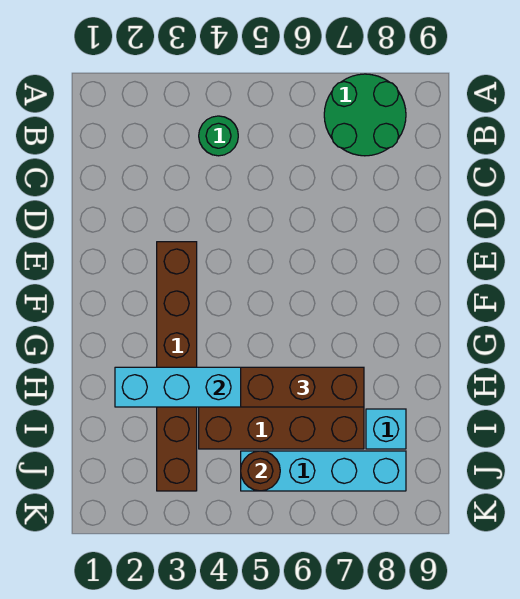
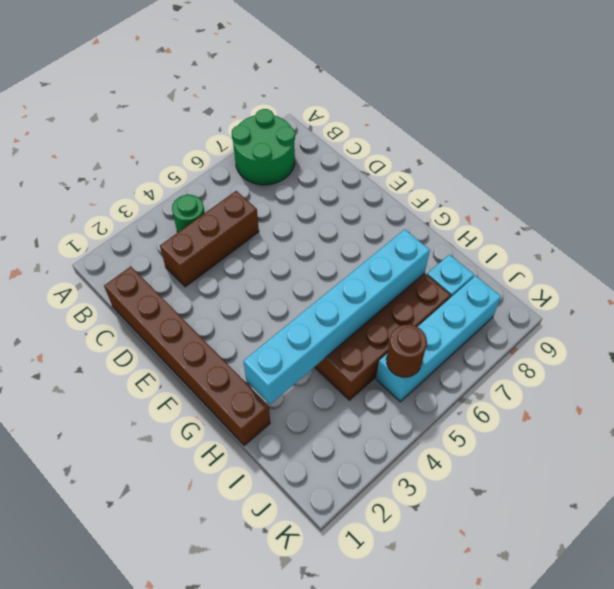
brown brick E3:J3 level 1 -> brown brick C1:H1 level 1
brown brick H5:H7 level 3 -> brown brick C3:C5 level 1

